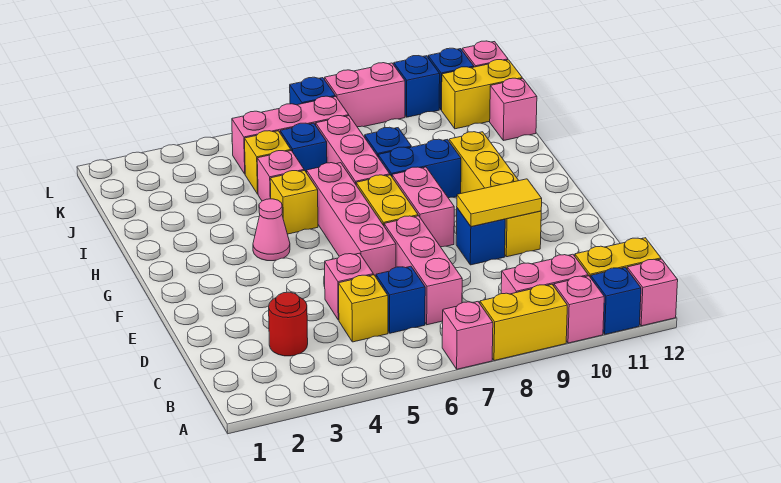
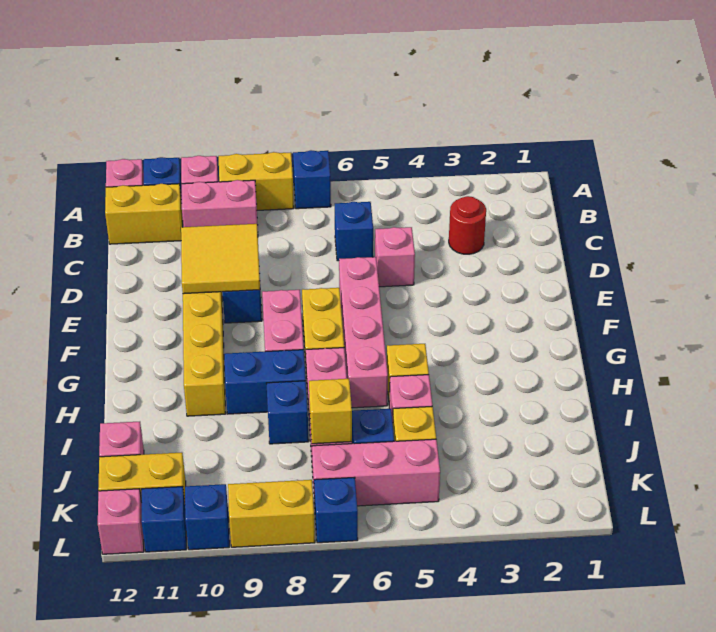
pink brick A7 level 1 -> blue brick A7 level 1
yellow brick C5 level 1 -> yellow brick J7 level 2
pink brick C7:E7 level 1 -> none
yellow tile E9:E10 level 2 -> yellow tile D9:E10 level 2
pink cone G4 level 1 -> none
pink brick L8:L9 level 1 -> yellow brick L8:L9 level 1

